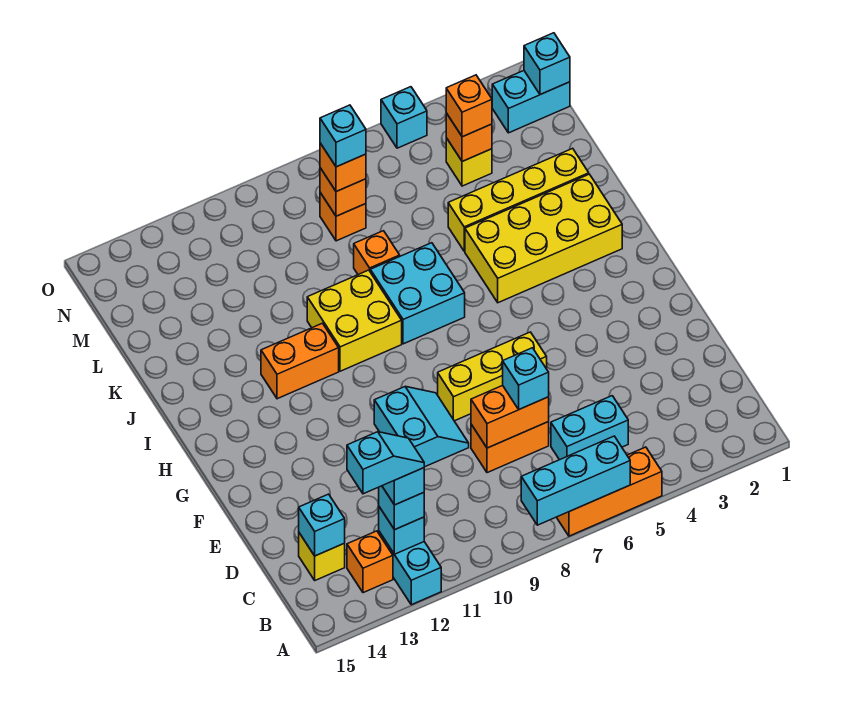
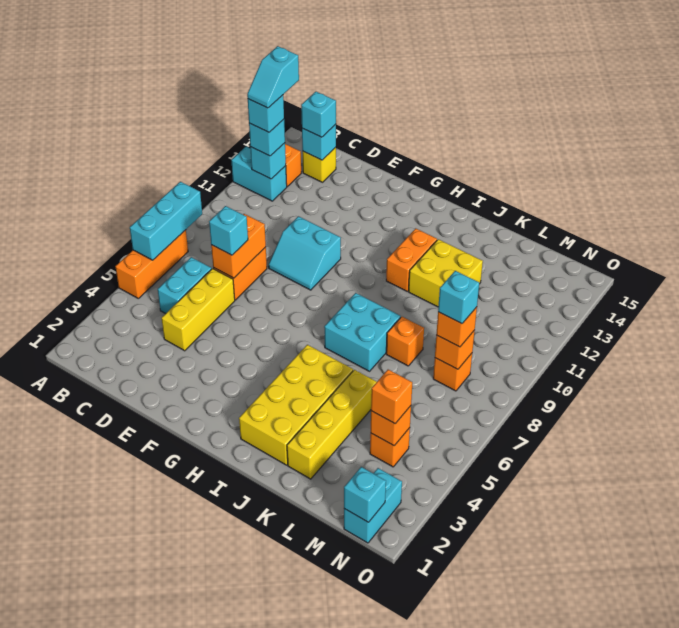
yellow brick F6:F8 level 1 -> yellow brick D4:D6 level 1
yellow brick I9:J10 level 1 -> yellow brick J11:K12 level 1
yellow brick M4 level 1 -> orange brick M4 level 1
cyan brick O5 level 1 -> cyan brick C14 level 3

